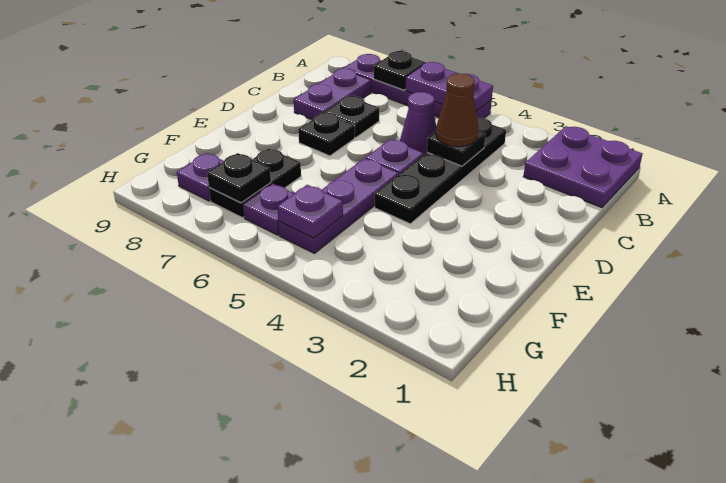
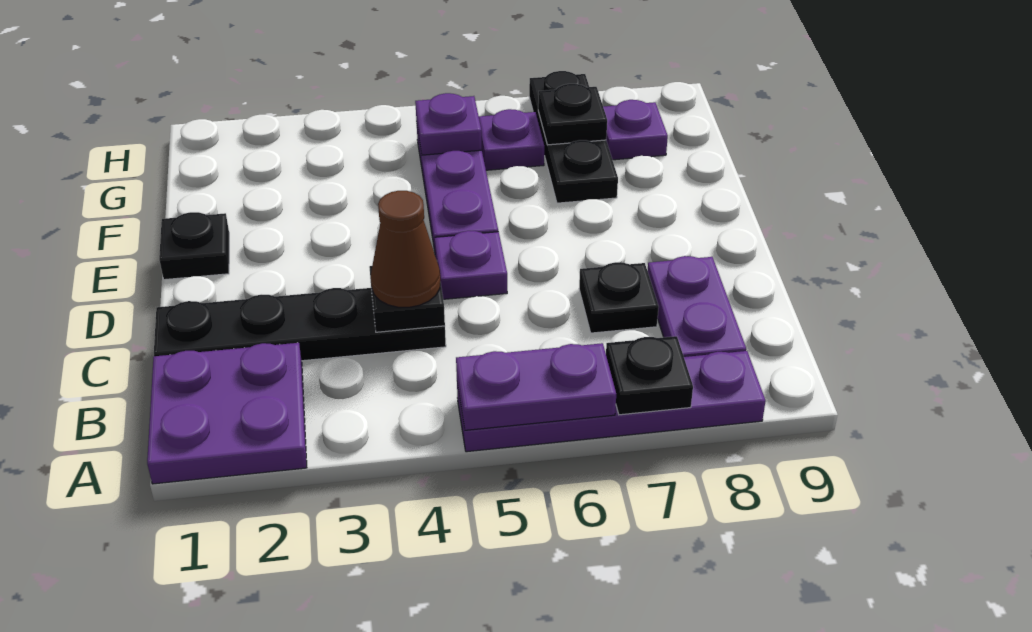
black plate B4:E4 level 1 -> black plate C1:C4 level 1
purple cone C5 level 1 -> none
black plate D7 level 1 -> black plate E1 level 1
black plate F7:G7 level 1 -> black plate F7:H7 level 1

